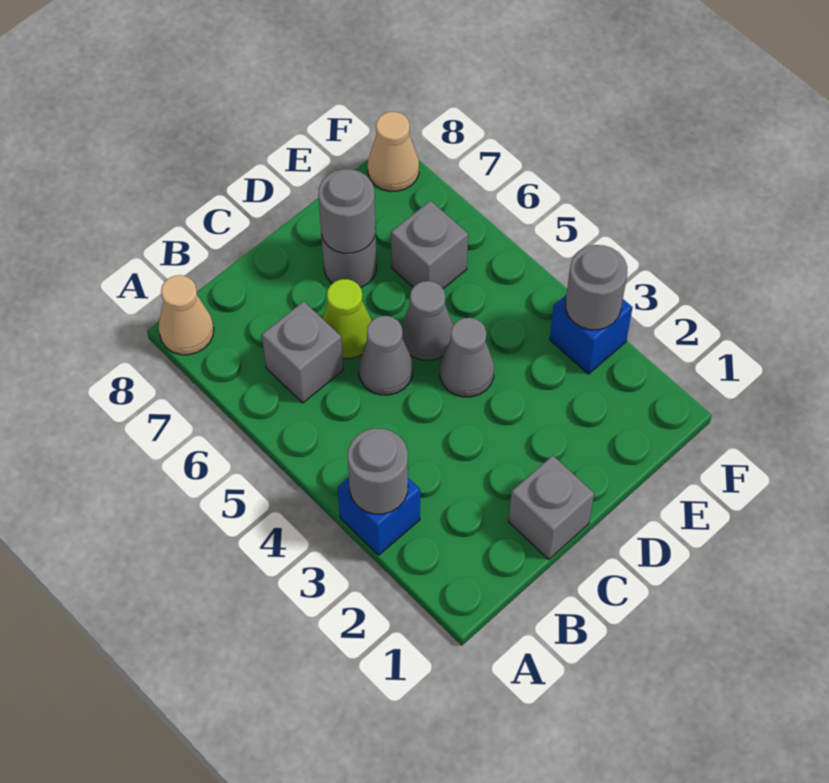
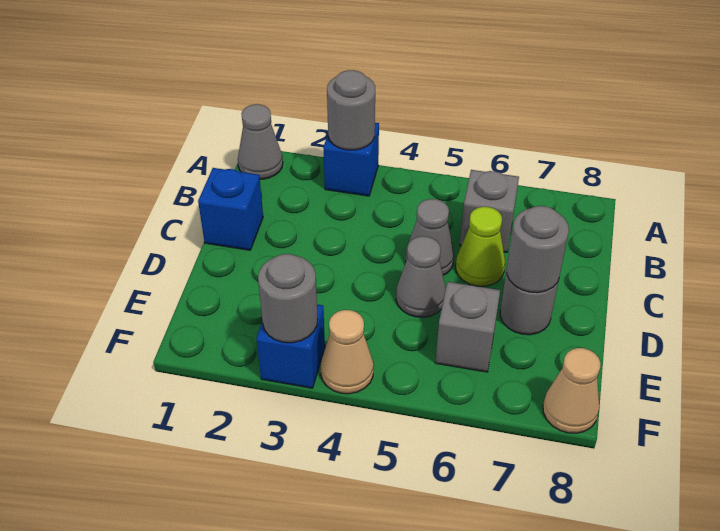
tan cone A8 level 1 -> tan cone F4 level 1
grey brick C1 level 1 -> blue brick C1 level 1
grey cone D4 level 1 -> grey cone A1 level 1

